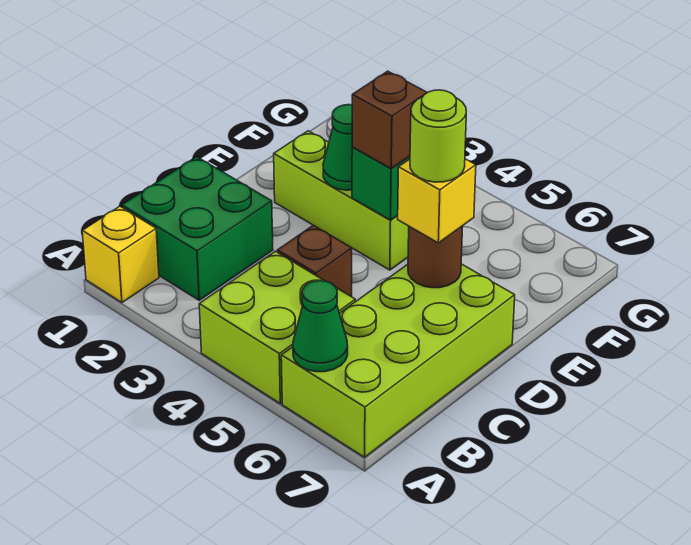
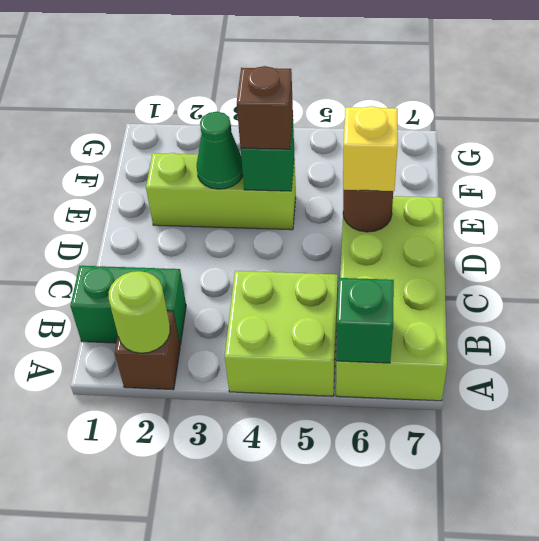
yellow brick A1 level 1 -> none
green cone A6 level 2 -> green brick A6 level 2
green brick B1:C2 level 1 -> green brick B1:B2 level 1
brown brick C4 level 1 -> brown brick A2 level 1
lime round brick D6 level 4 -> lime round brick A2 level 2

